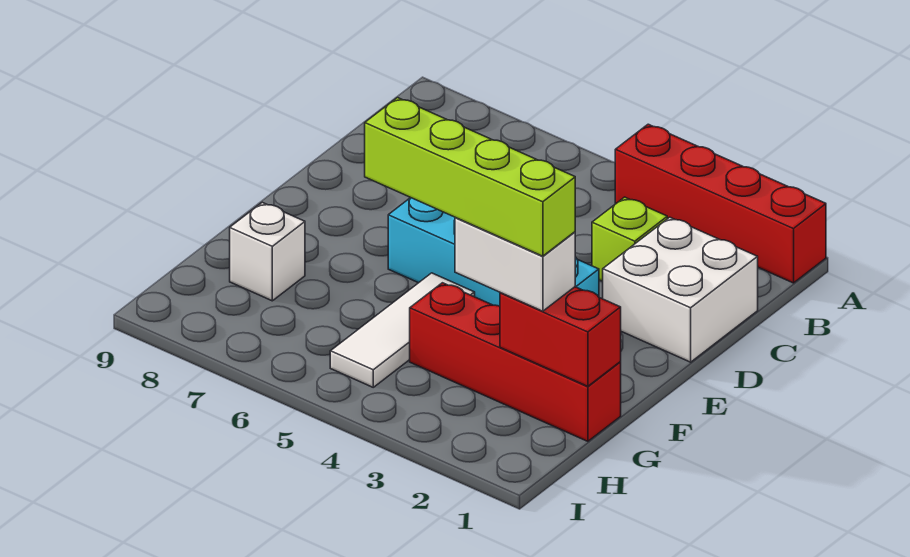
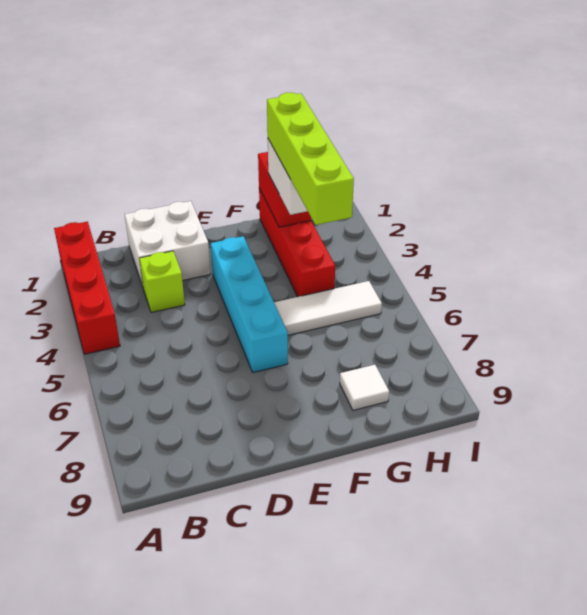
white brick G8 level 1 -> white tile G8 level 1

